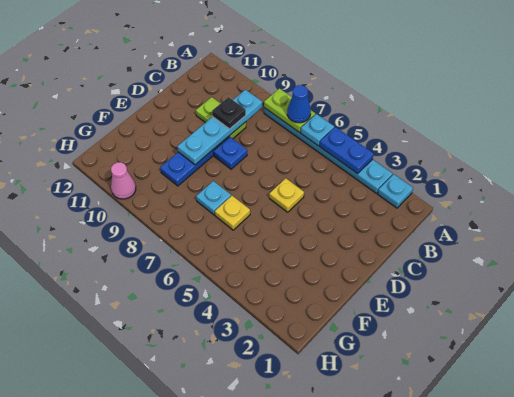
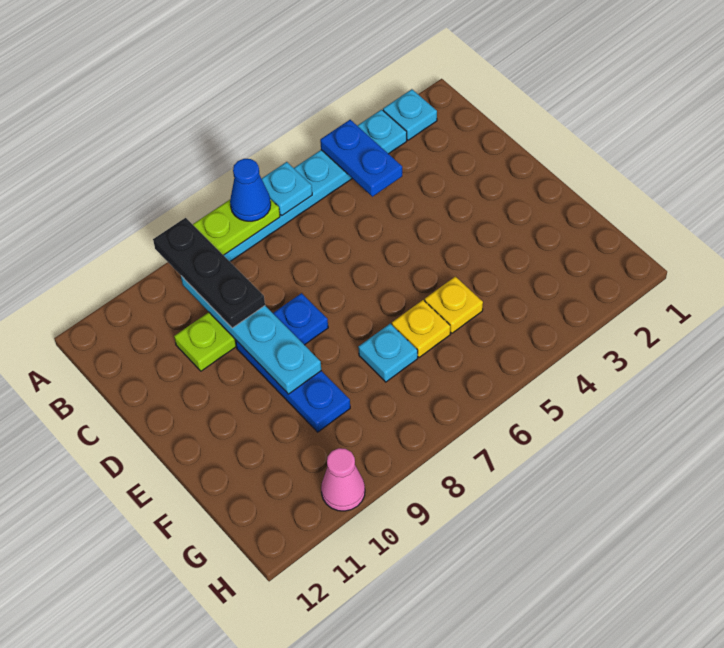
blue plate A4:A5 level 2 -> blue plate A4:B4 level 2
black plate C9 level 3 -> black plate A9:C9 level 3
yellow plate D5 level 1 -> yellow plate F5 level 1

